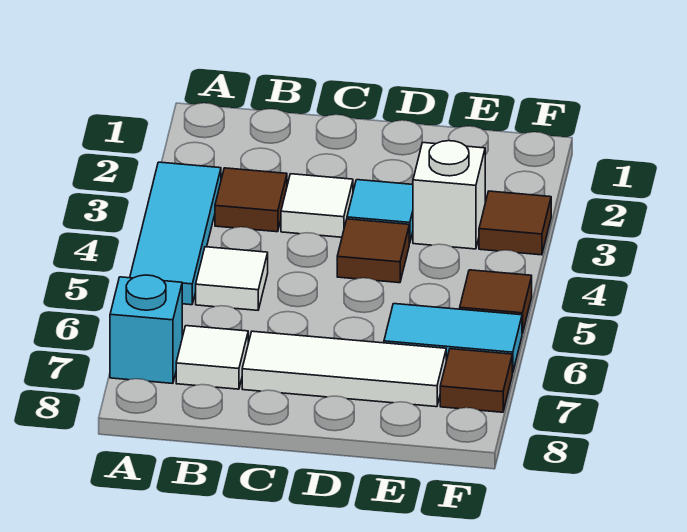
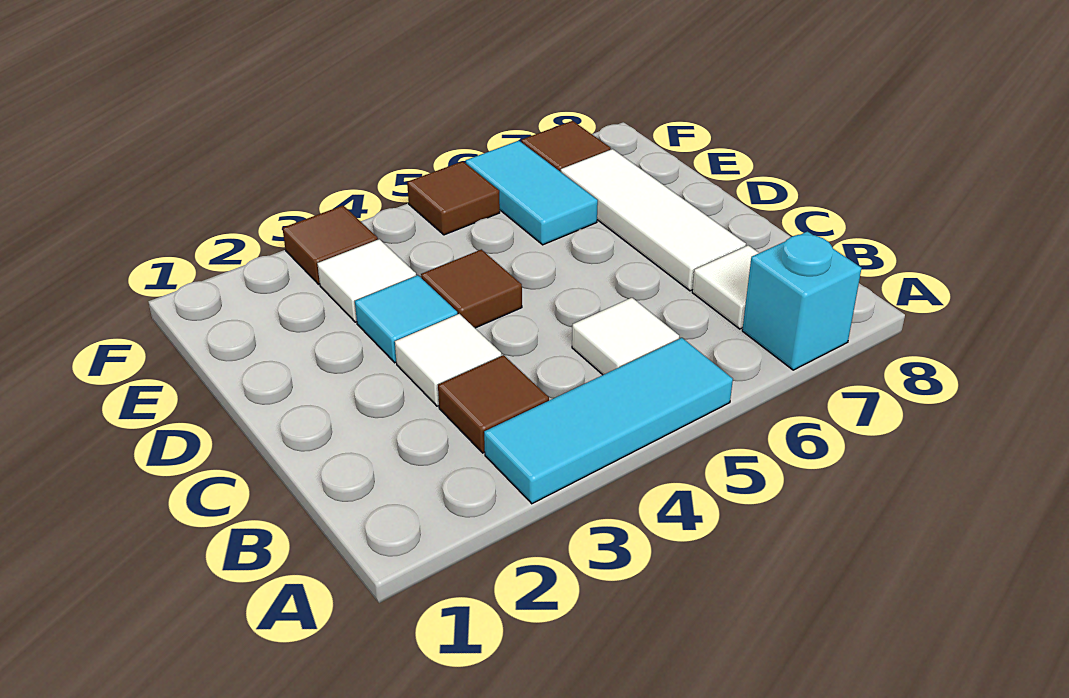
white brick E3 level 1 -> white tile E3 level 1

